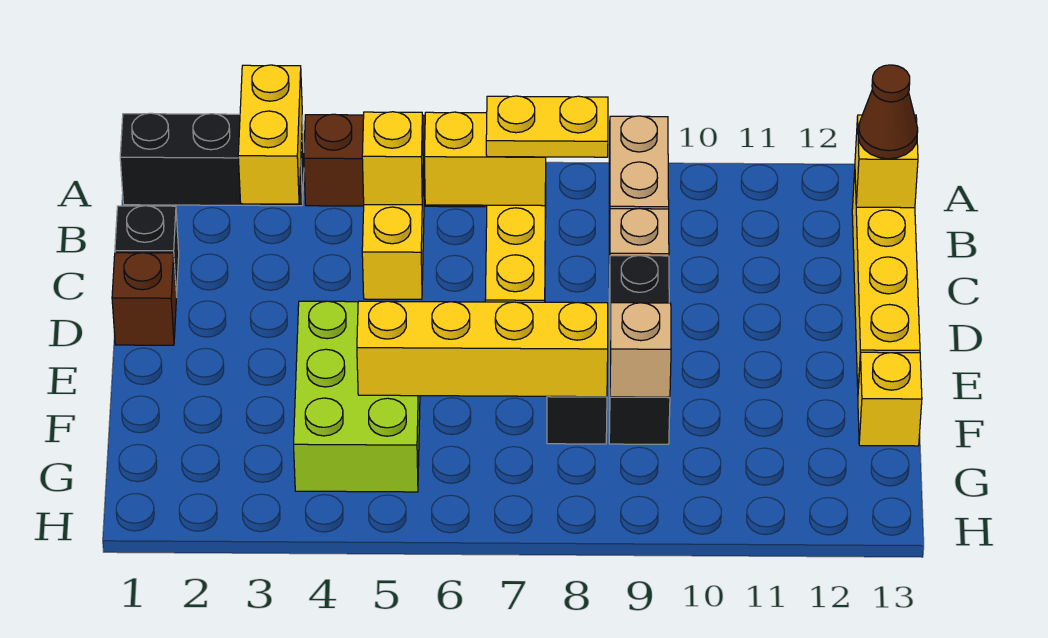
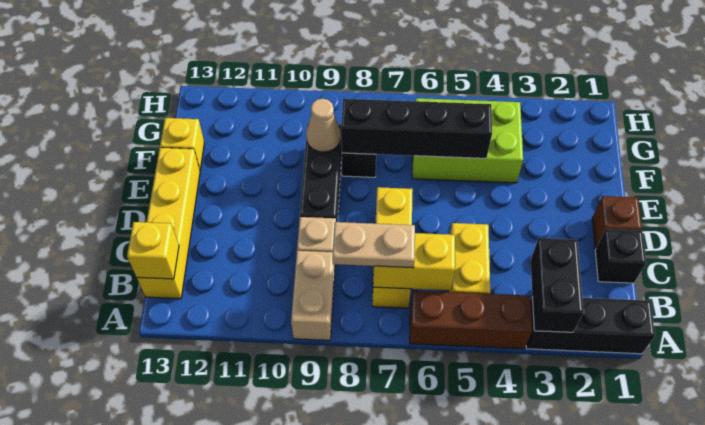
yellow brick A3:B3 level 2 -> black brick A3:B3 level 2
yellow brick B5 level 2 -> none
yellow plate B7:B8 level 3 -> tan plate B7:B8 level 3
brown cone B13 level 3 -> none
lime brick E4:G5 level 1 -> lime brick F4:G6 level 1
yellow brick F5:F8 level 2 -> black brick F5:F8 level 2
tan brick F9 level 2 -> tan cone F9 level 2

